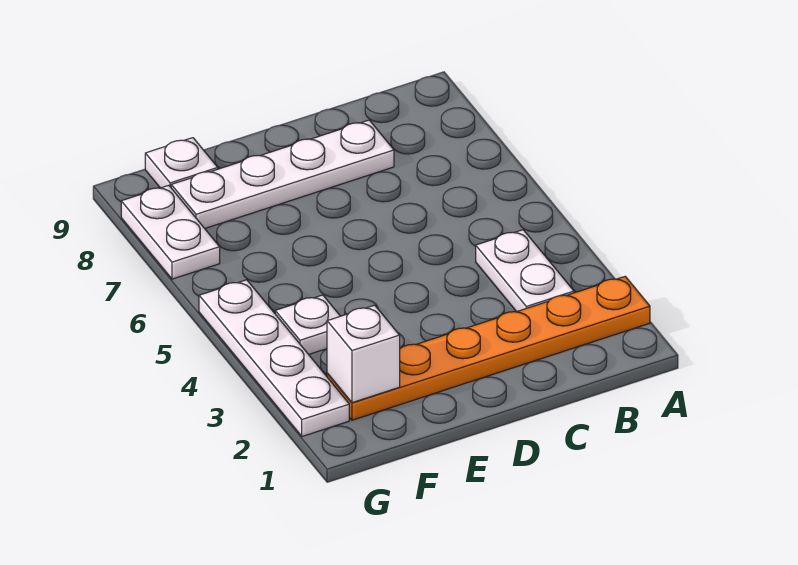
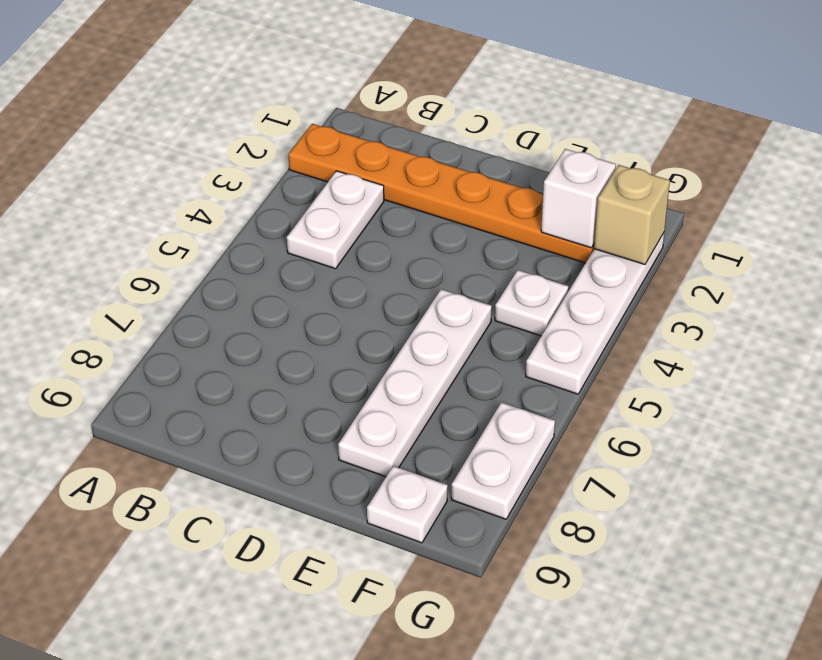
white plate C8:F8 level 1 -> white plate E5:E8 level 1
none -> tan brick G2 level 2

